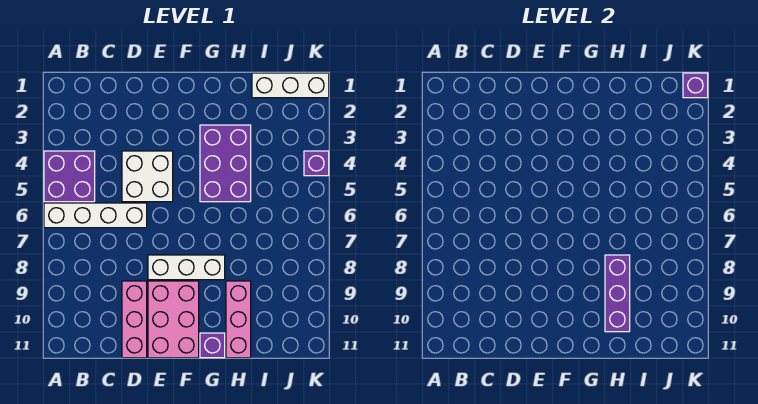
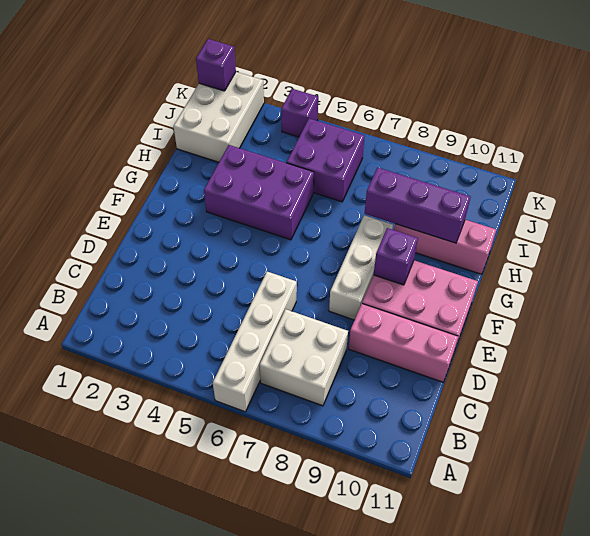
purple brick A4:B5 level 1 -> purple brick I5:J6 level 1
white brick D4:E5 level 1 -> white brick B7:C8 level 1
purple brick G11 level 1 -> purple brick F9 level 2
white brick I1:K1 level 1 -> white brick I1:K2 level 1

